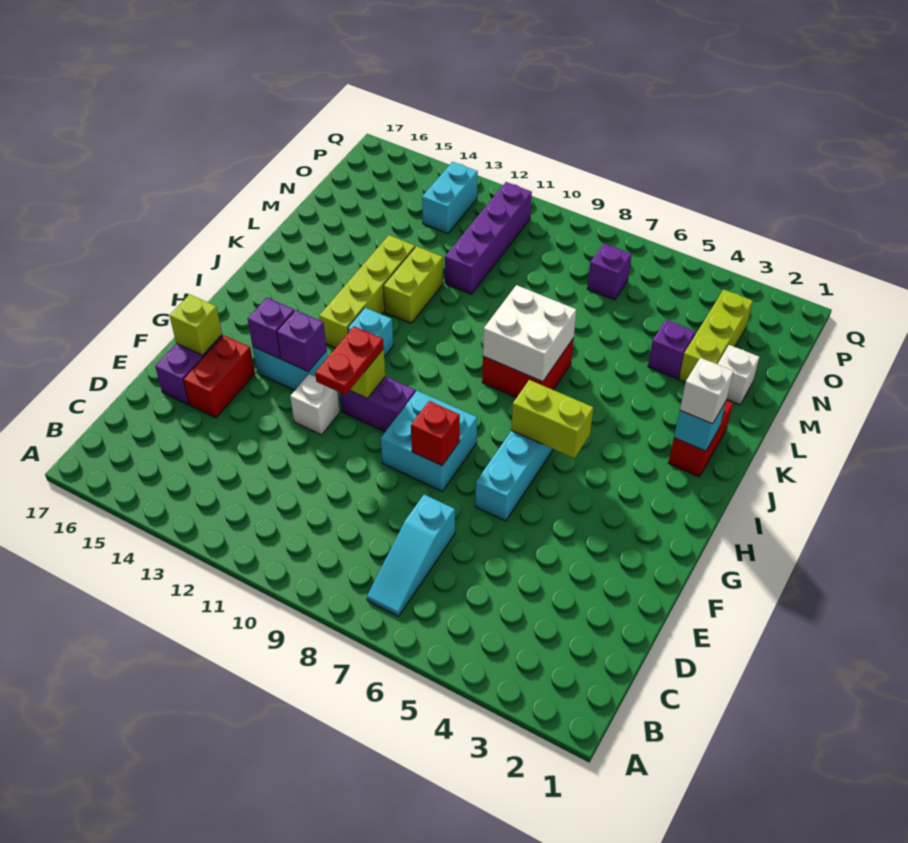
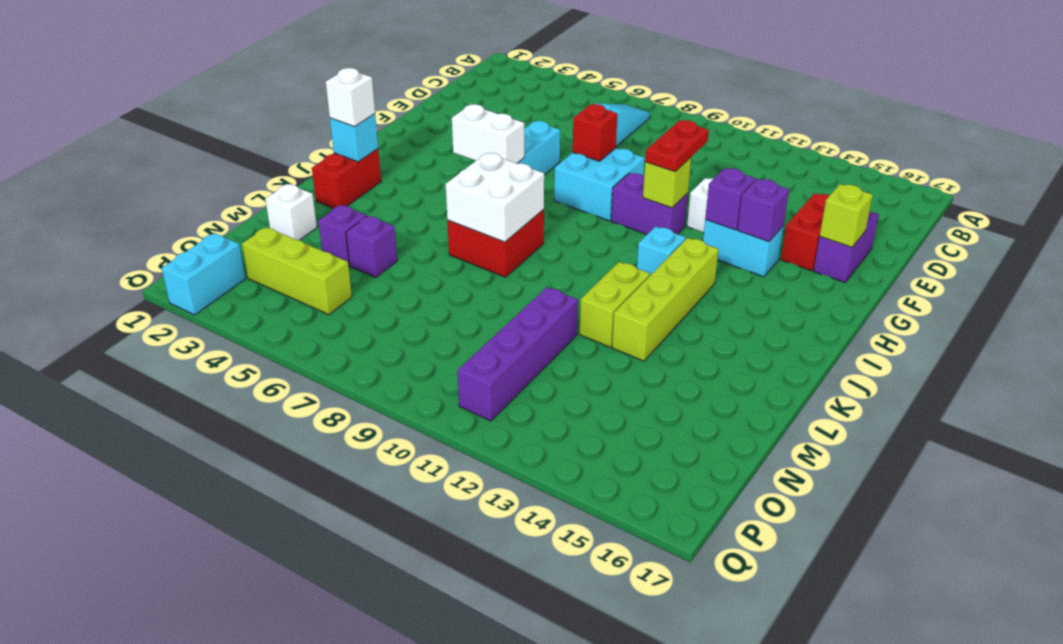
lime brick H5:H6 level 2 -> white brick H5:H6 level 2
lime brick M3:O3 level 1 -> lime brick O3:O5 level 1
purple brick O7 level 1 -> purple brick M5 level 1
cyan brick O13:P13 level 1 -> cyan brick P2:Q2 level 1

